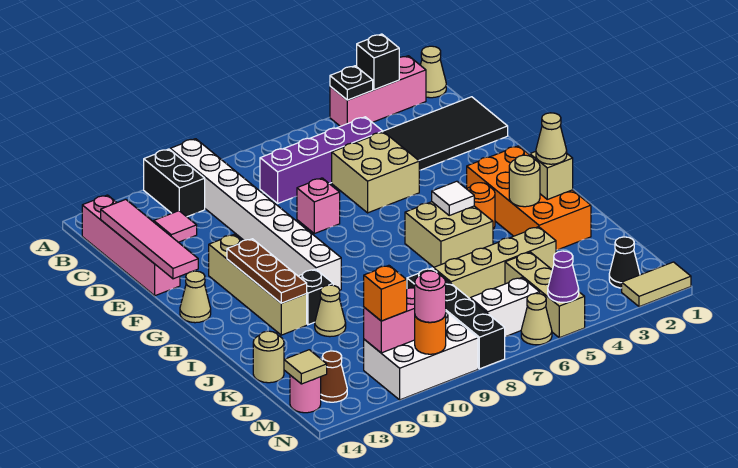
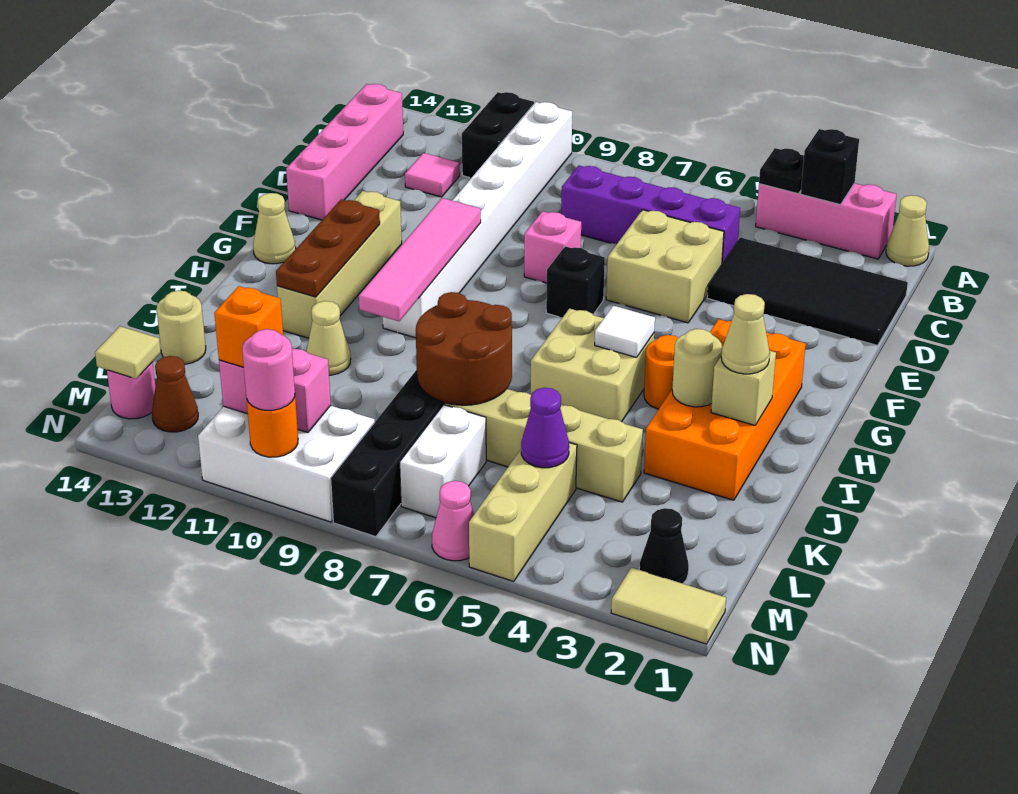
pink tile C14:F14 level 2 -> pink tile F10:I10 level 2
black brick I11 level 1 -> black brick F7 level 1
none -> brown round brick J7:K8 level 2
white brick M6:M7 level 1 -> white brick L7:M7 level 1
purple cone N5 level 2 -> purple cone L5 level 2
tan cone N6 level 1 -> pink cone N6 level 1

